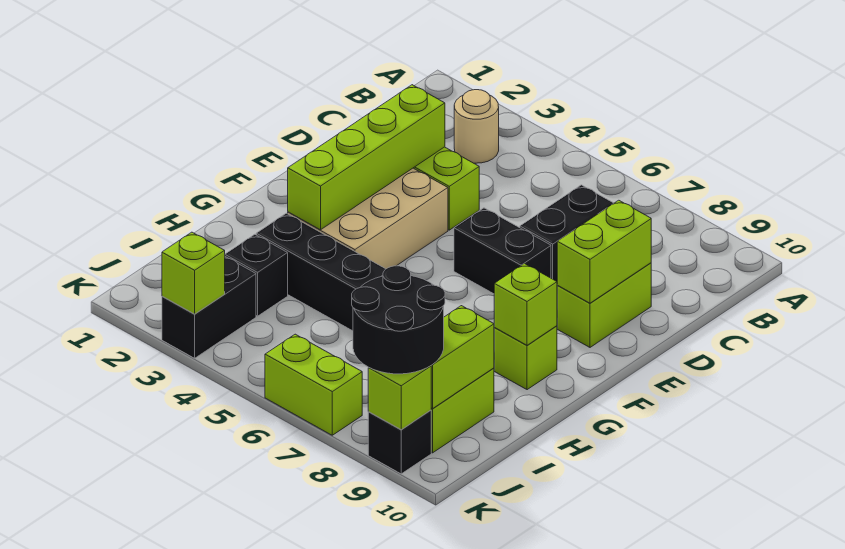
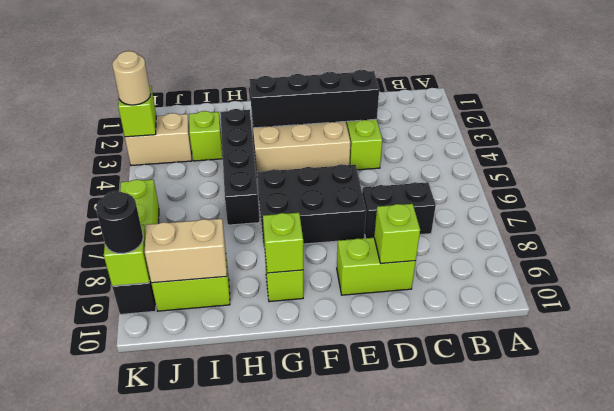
tan round brick B3 level 1 -> tan round brick K3 level 3
lime brick D3:G3 level 2 -> black brick D3:G3 level 2
lime brick D9:E9 level 2 -> lime brick D9 level 2
black brick E6:E7 level 1 -> black brick E6:G7 level 1
black brick I3 level 1 -> lime brick I3 level 1
lime brick I9:J9 level 2 -> tan brick I9:J9 level 2
black brick J3:K3 level 1 -> tan brick J3:K3 level 1
black round brick J8:K9 level 3 -> black round brick K9 level 3

